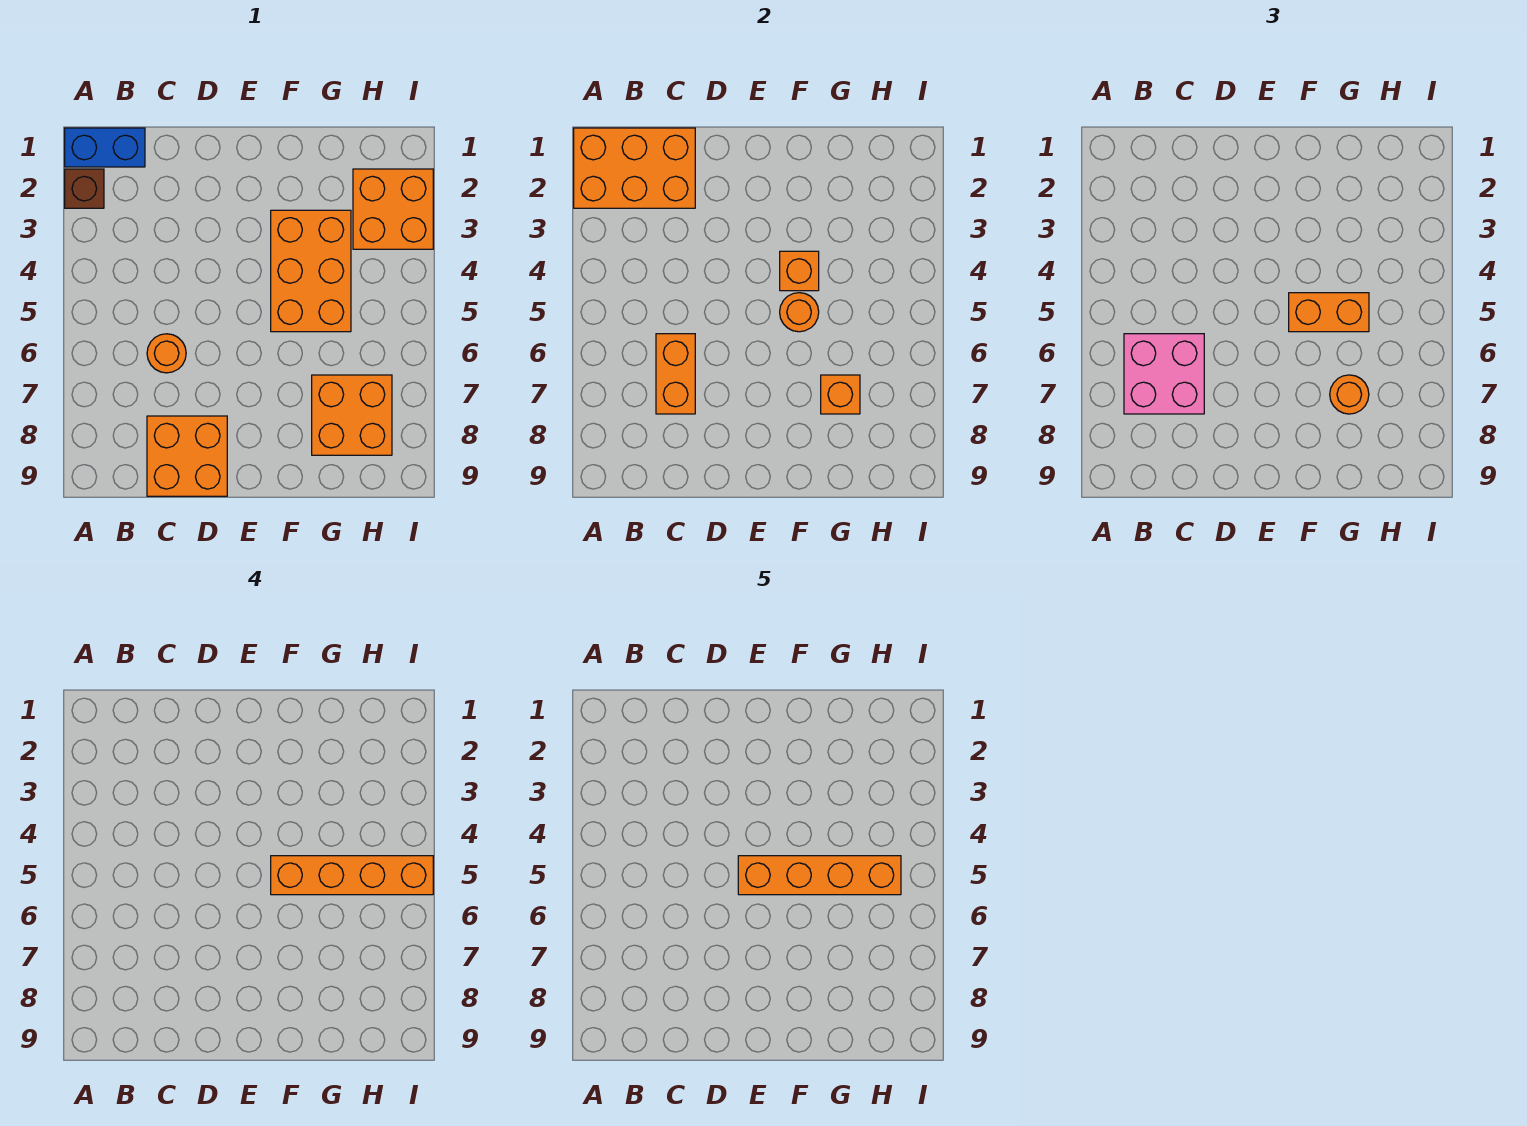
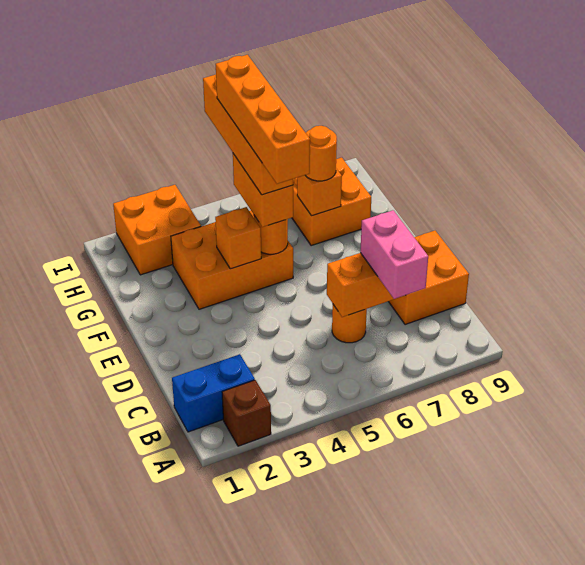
blue brick A1:B1 level 1 -> blue brick B1:B2 level 1
orange brick A1:C2 level 2 -> none
pink brick B6:C7 level 3 -> pink brick B7:C7 level 3

